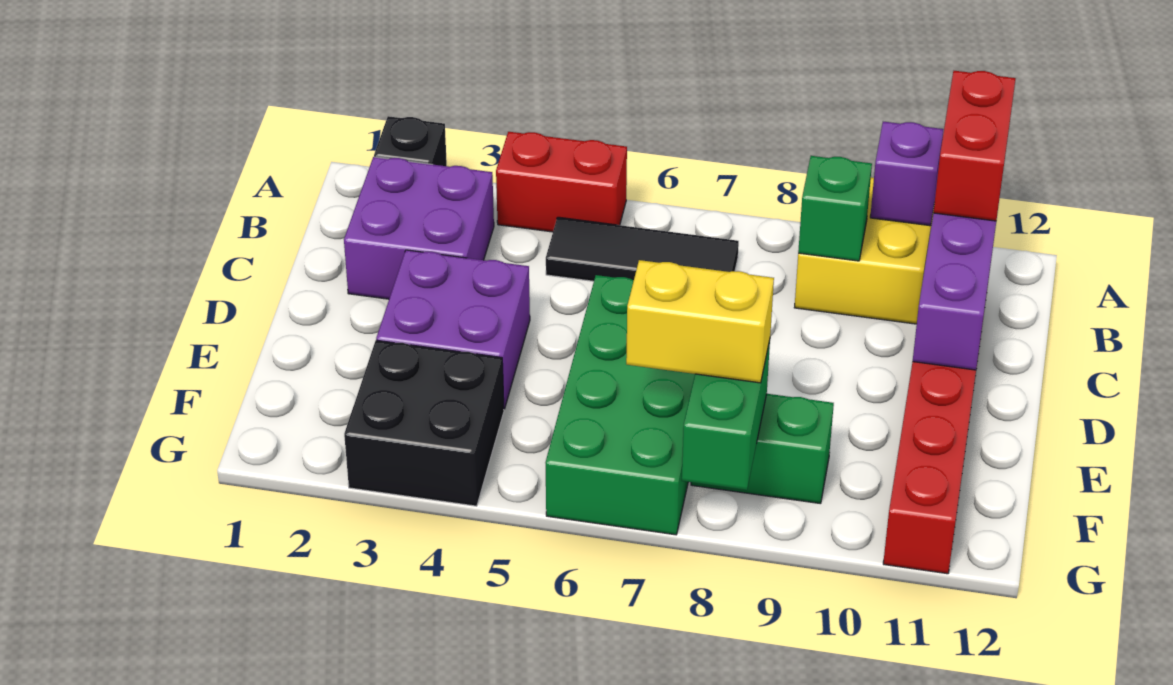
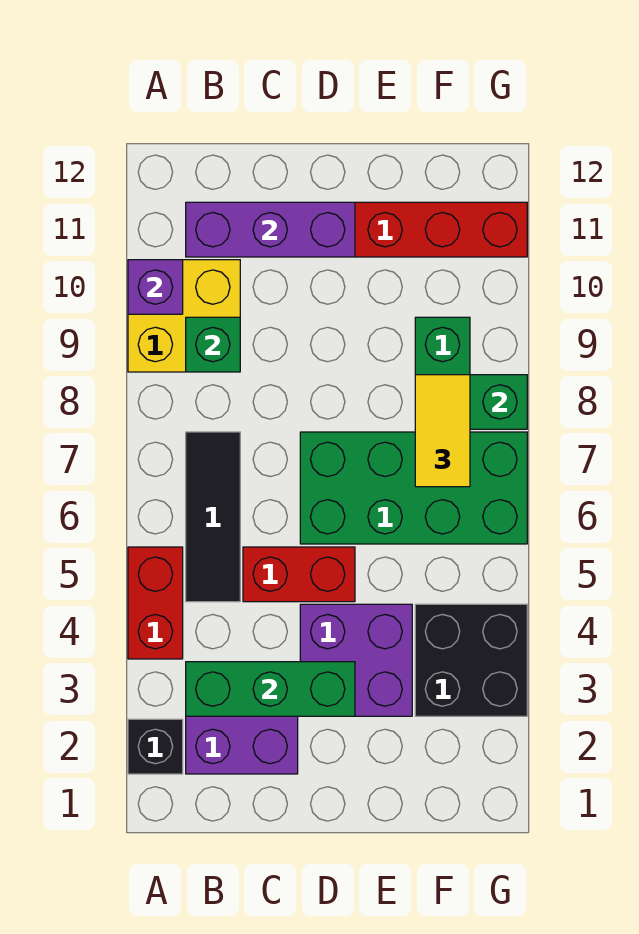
red brick A11:B11 level 3 -> red brick C5:D5 level 1
none -> green brick B3:D3 level 2
yellow brick F7:F8 level 3 -> yellow tile F7:F8 level 3

